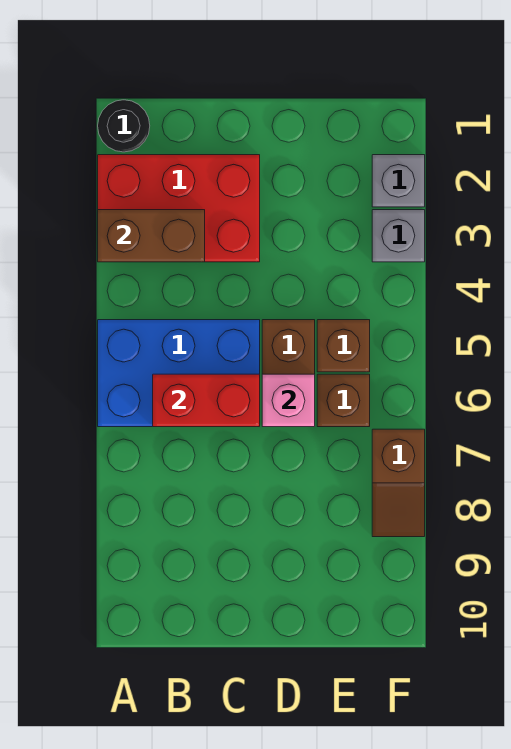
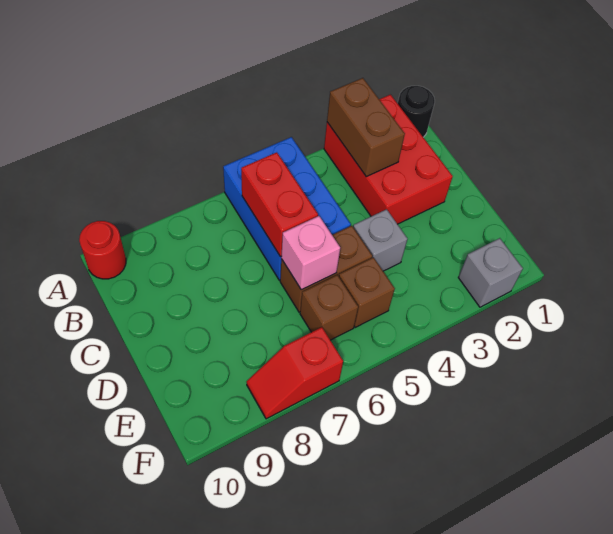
none -> red round brick A10 level 1
grey brick F3 level 1 -> grey brick D4 level 1
brown slope F7:F8 level 1 top 7 -> red slope F7:F8 level 1 top 7

